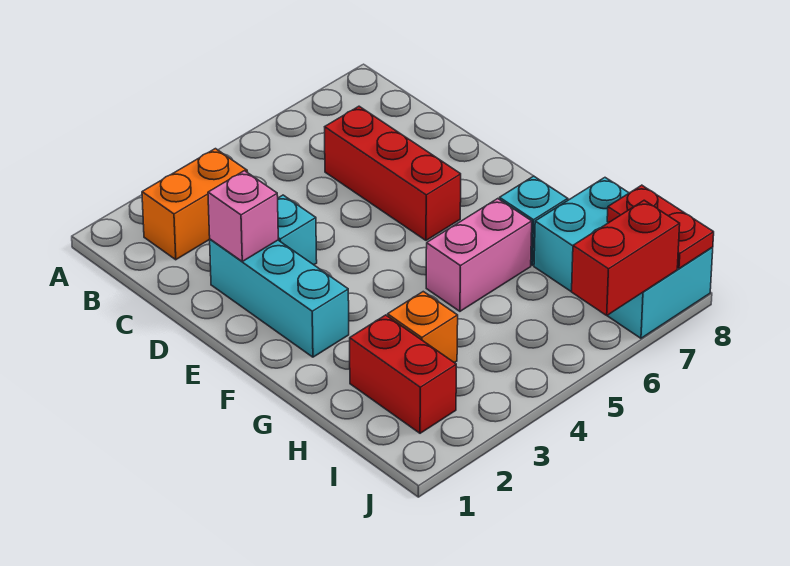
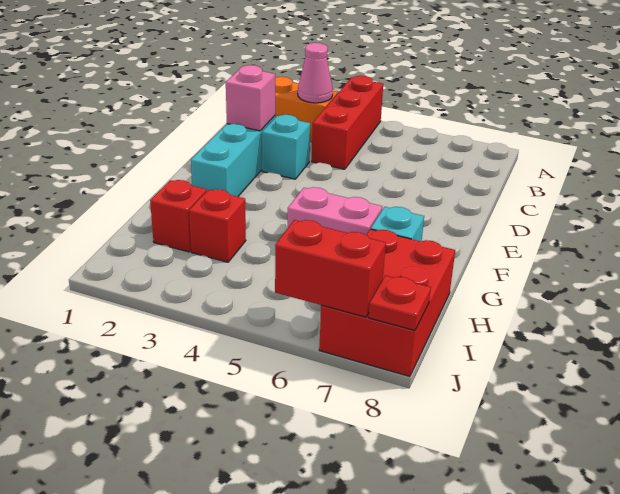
none -> pink cone B3 level 2
red brick C6:E6 level 1 -> red brick A4:C4 level 1
red brick H2:I2 level 1 -> red brick H2 level 1
orange brick H3 level 1 -> red brick H3 level 1
cyan brick H7:J8 level 1 -> red brick H7:J8 level 1
red plate I8:J8 level 2 -> red plate J8 level 2

